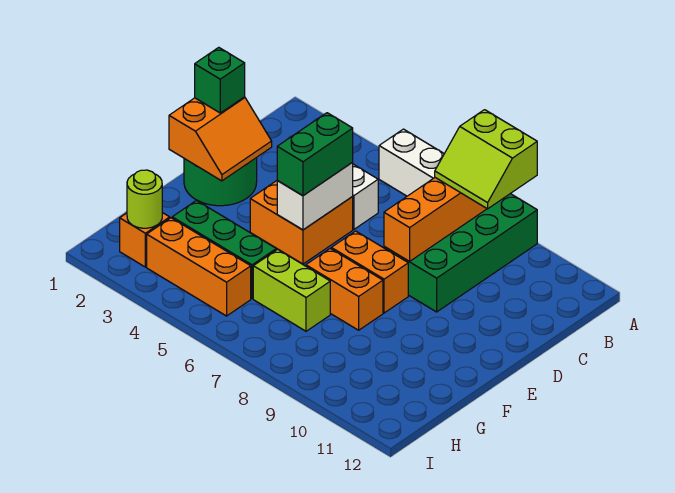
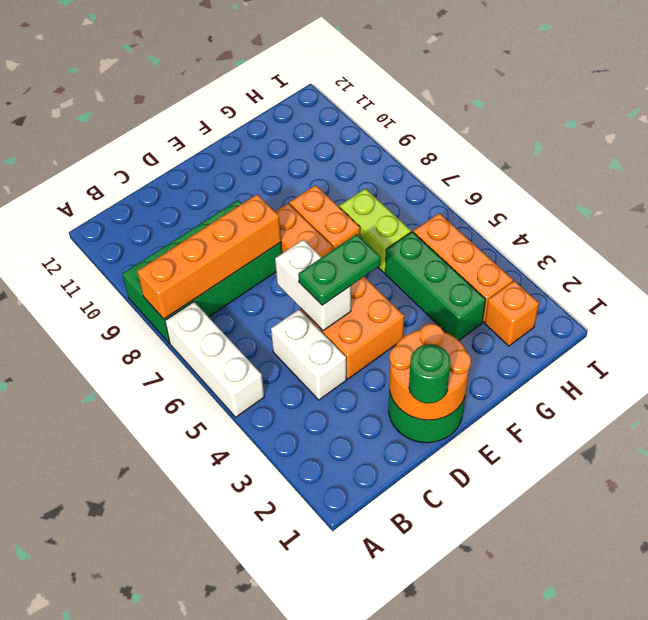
lime slope A8:B9 level 3 top A -> none
orange slope D1:E2 level 2 top 1 -> orange round brick D1:E2 level 2
green brick D1 level 3 -> green round brick D1 level 3
white brick D5:E5 level 2 -> white brick D5:D6 level 2
green brick D5:E5 level 3 -> green plate D5:E5 level 3
lime round brick H2 level 2 -> none

